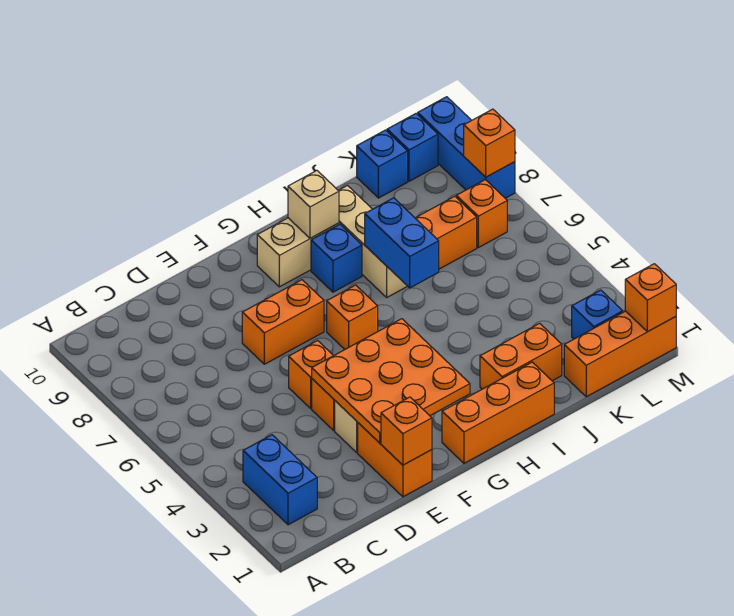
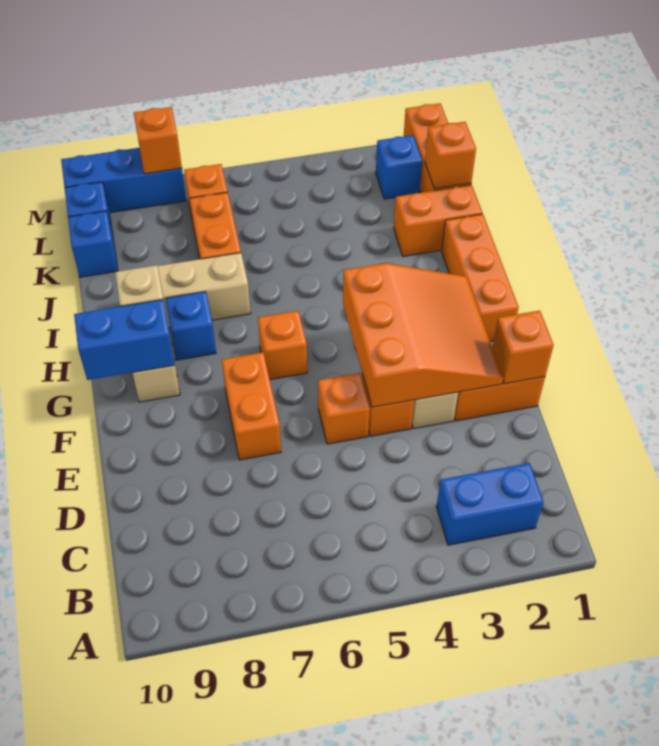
orange plate E2:G4 level 2 -> orange slope E2:G4 level 2 top 4
orange brick I2:J2 level 1 -> orange brick J1:J2 level 1
blue brick I6:I7 level 2 -> blue brick G9:G10 level 2
orange brick M1 level 2 -> orange brick K1 level 2

